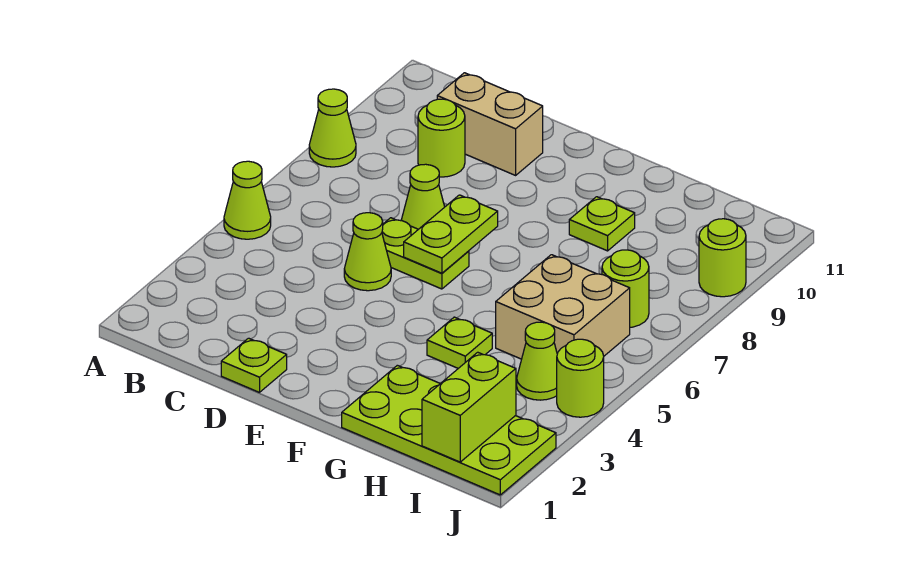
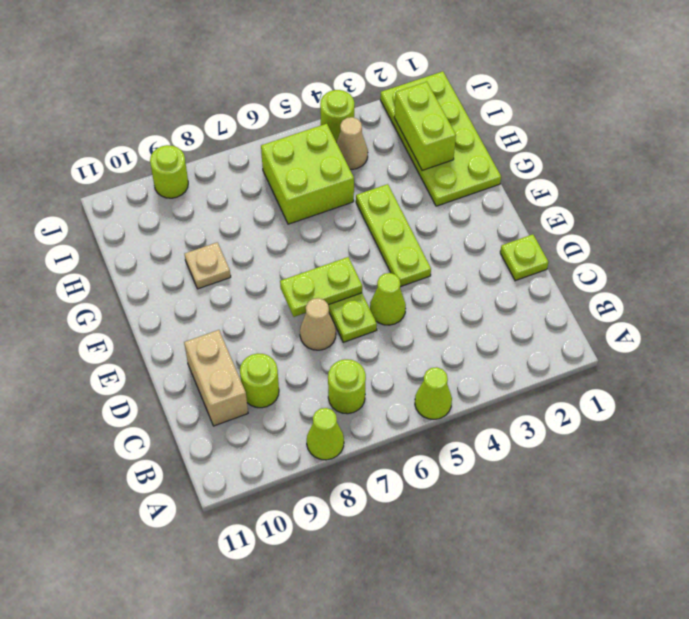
lime cone D7 level 1 -> tan cone D7 level 1
lime plate G4 level 1 -> lime plate E4:G4 level 1
lime plate G9 level 1 -> tan plate G9 level 1
tan brick H5:I6 level 1 -> lime brick H5:I6 level 1
lime brick I1:I2 level 2 -> lime brick H2:I2 level 2
lime cone I4 level 1 -> tan cone I4 level 1
lime round brick I7 level 1 -> lime round brick B7 level 1

